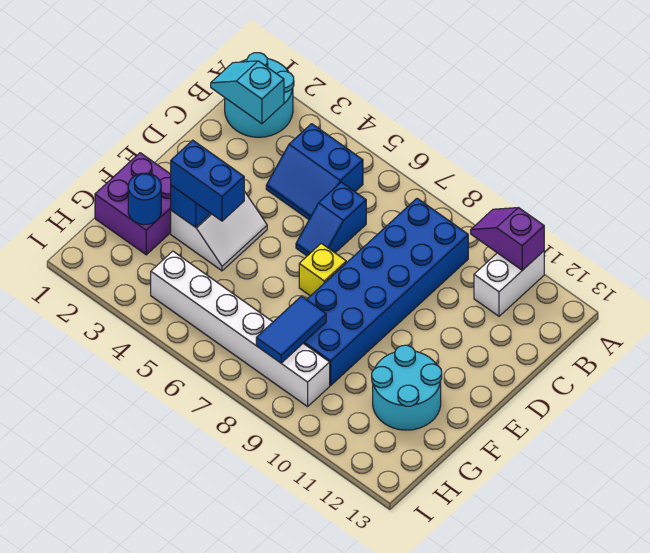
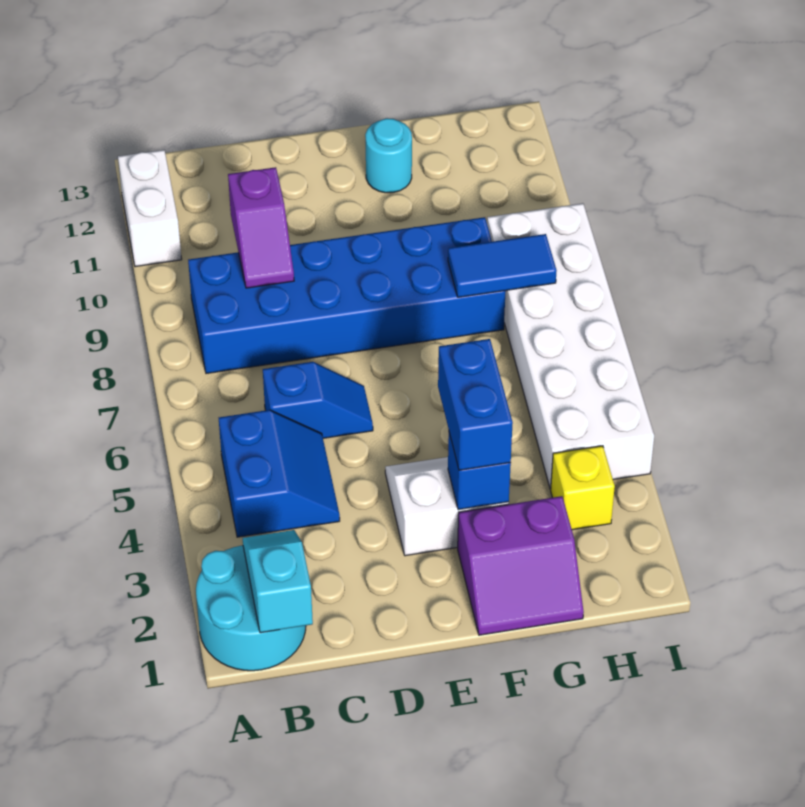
purple slope A10:A11 level 2 top 11 -> purple slope C9:C10 level 2 top 10
white brick A11:B11 level 1 -> white brick A11:A12 level 1
cyan slope B1:B2 level 2 top 2 -> cyan slope B1:B2 level 2 top 1
yellow brick E7 level 1 -> yellow brick H3 level 1
purple brick F1:G2 level 1 -> purple slope F1:G2 level 1 top 2
cyan round brick F11:G12 level 1 -> cyan round brick F12 level 1
blue round brick G2 level 2 -> none
white brick H4:H9 level 1 -> white brick H4:I9 level 1

